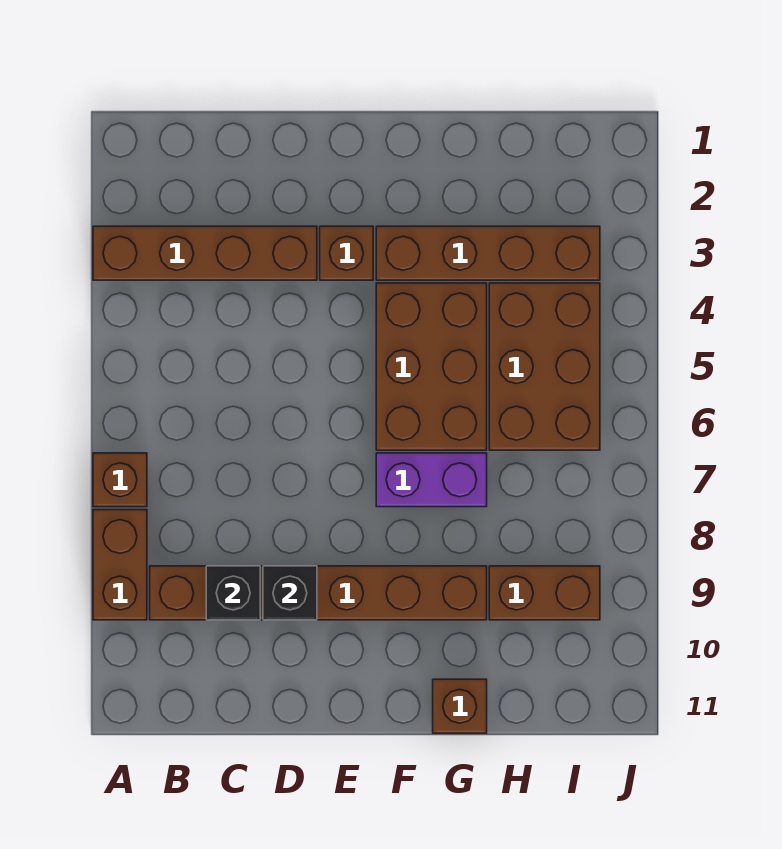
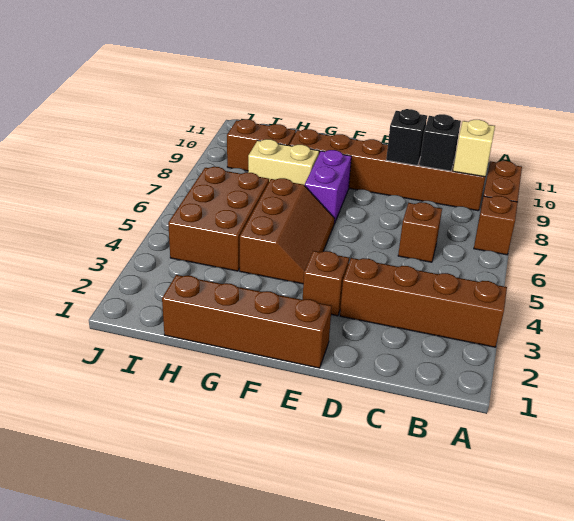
none -> tan brick B9 level 2
brown brick F3:I3 level 1 -> brown brick E1:H1 level 1
brown brick F4:G6 level 1 -> brown slope F4:G6 level 1 top G
purple brick F7:G7 level 1 -> purple brick F7:F8 level 1
none -> tan brick G8:H8 level 1
brown brick G11 level 1 -> brown brick C6 level 1

